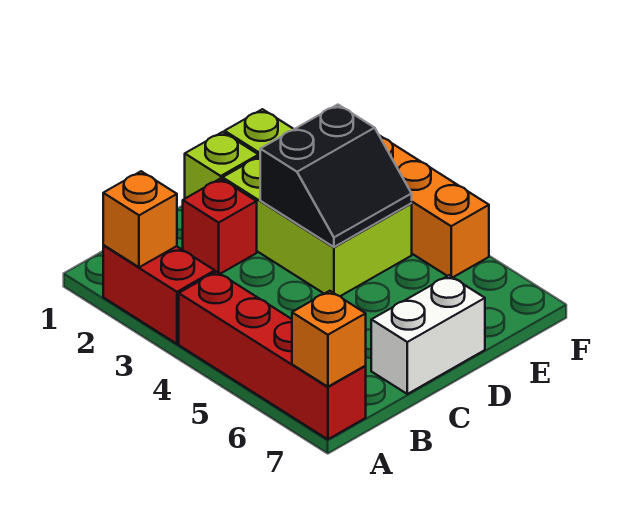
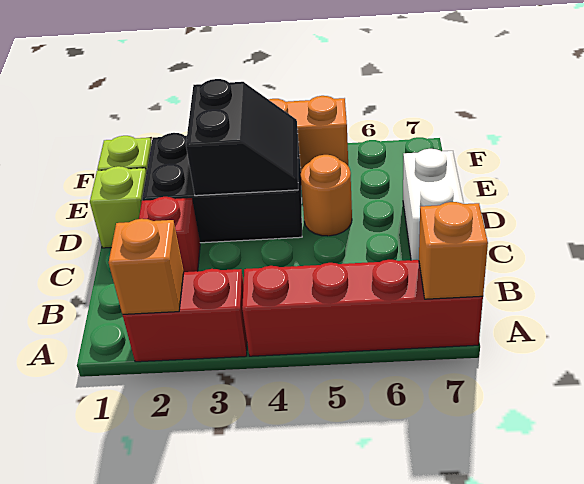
lime brick D2:E4 level 1 -> black brick D2:E4 level 1
none -> orange round brick D5 level 1

